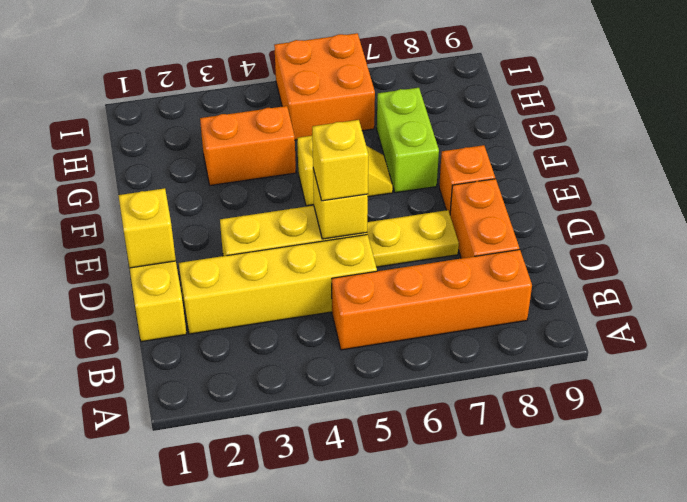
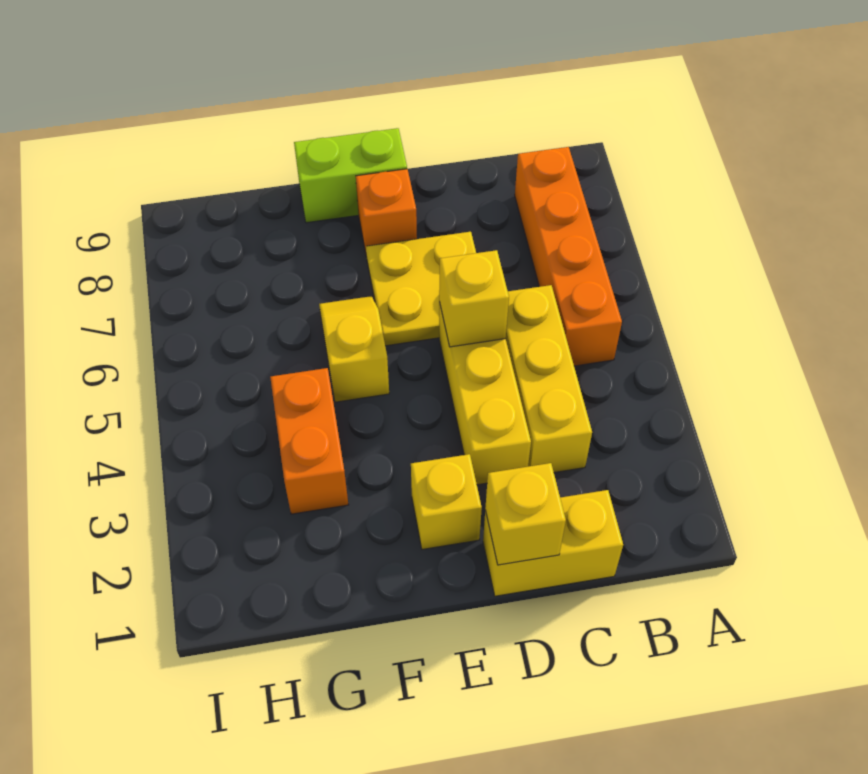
yellow brick C2:C5 level 1 -> yellow brick C3:C5 level 1
orange brick C8:D8 level 1 -> none
yellow brick D5 level 3 -> yellow brick E2 level 1
yellow plate D6:D7 level 1 -> yellow plate D6:E7 level 1
lime brick F7:G7 level 1 -> lime brick E9:F9 level 1
orange brick H5:I6 level 1 -> none

